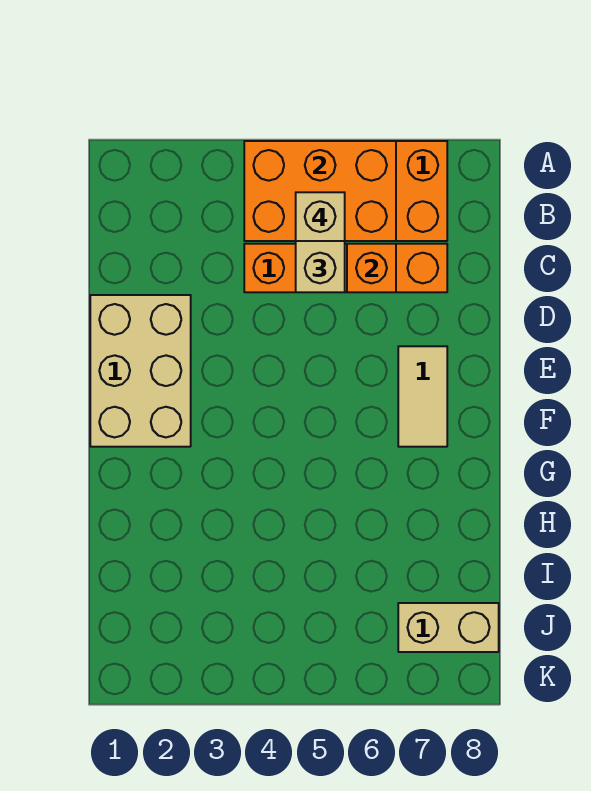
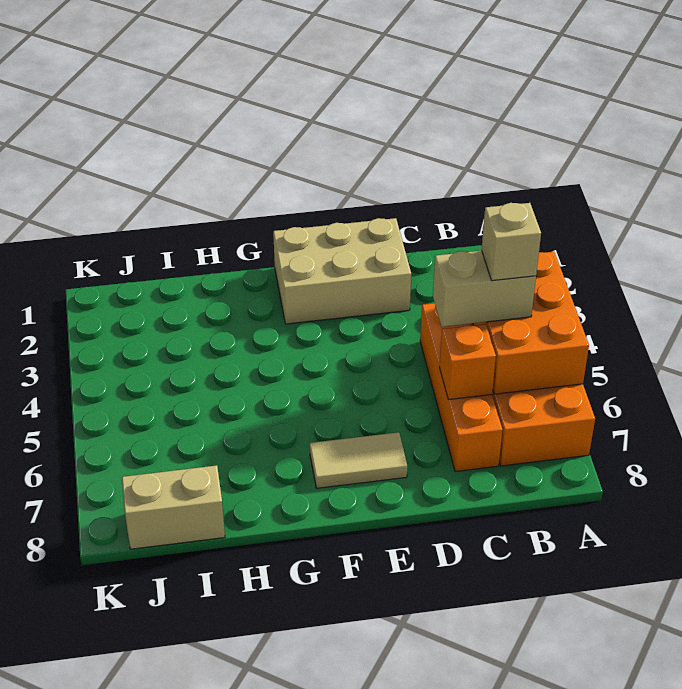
tan brick J7:J8 level 1 -> tan brick I8:J8 level 1

